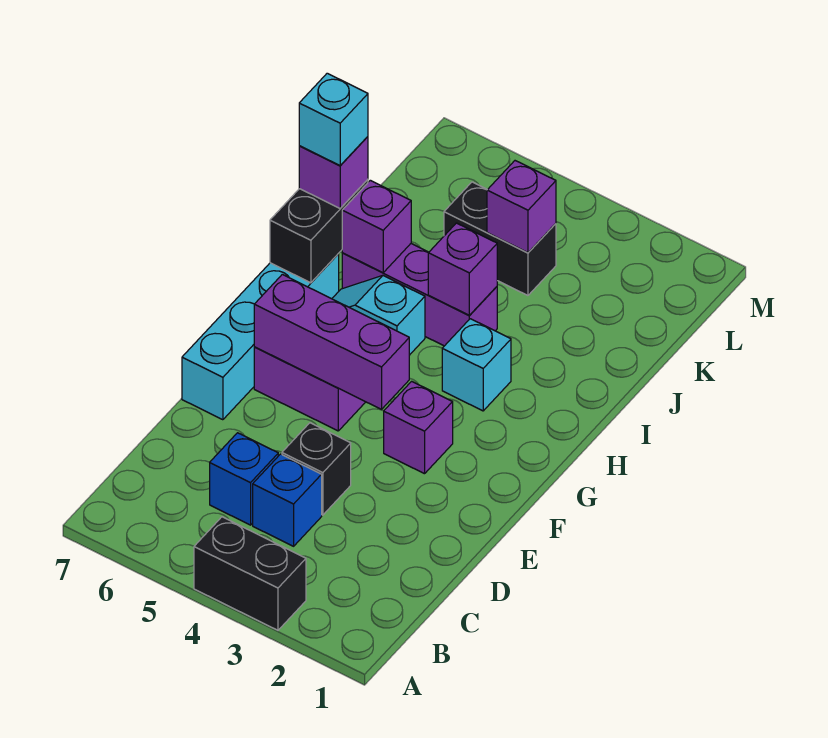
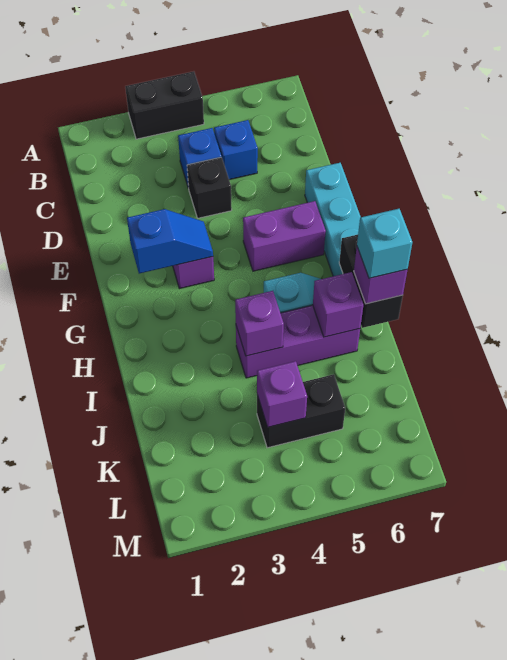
none -> blue slope F2:F3 level 2 top 2
purple brick F4:F6 level 2 -> none
cyan brick H3 level 1 -> none

